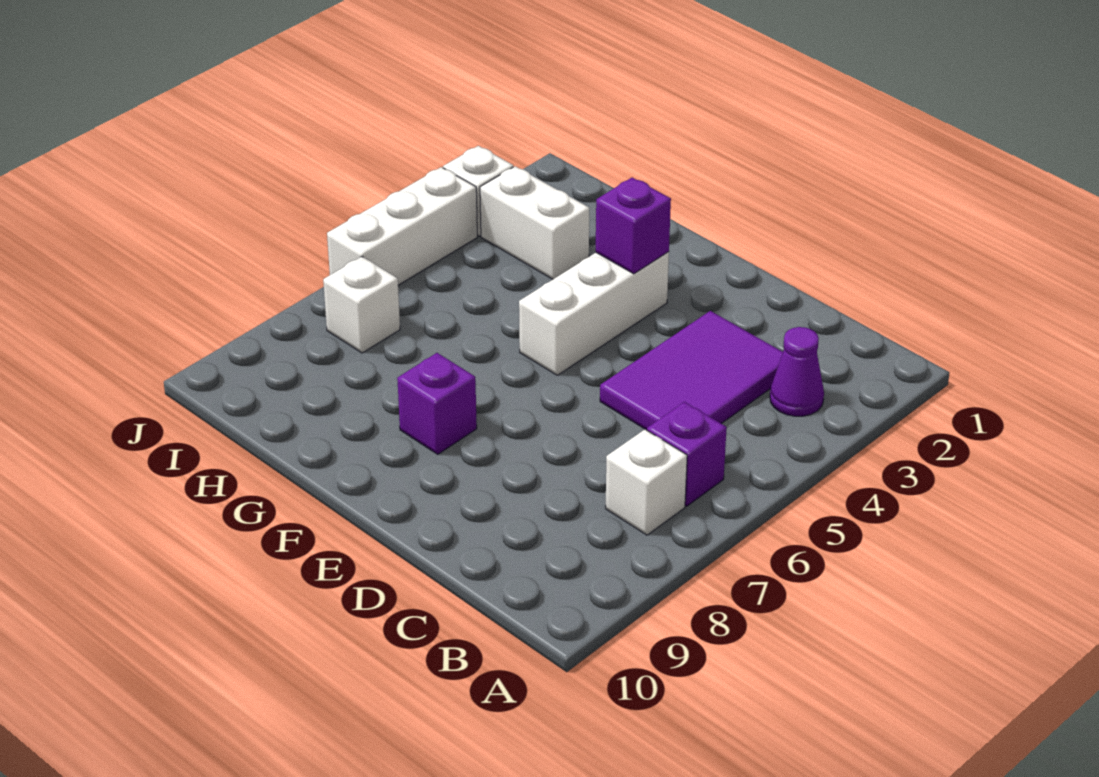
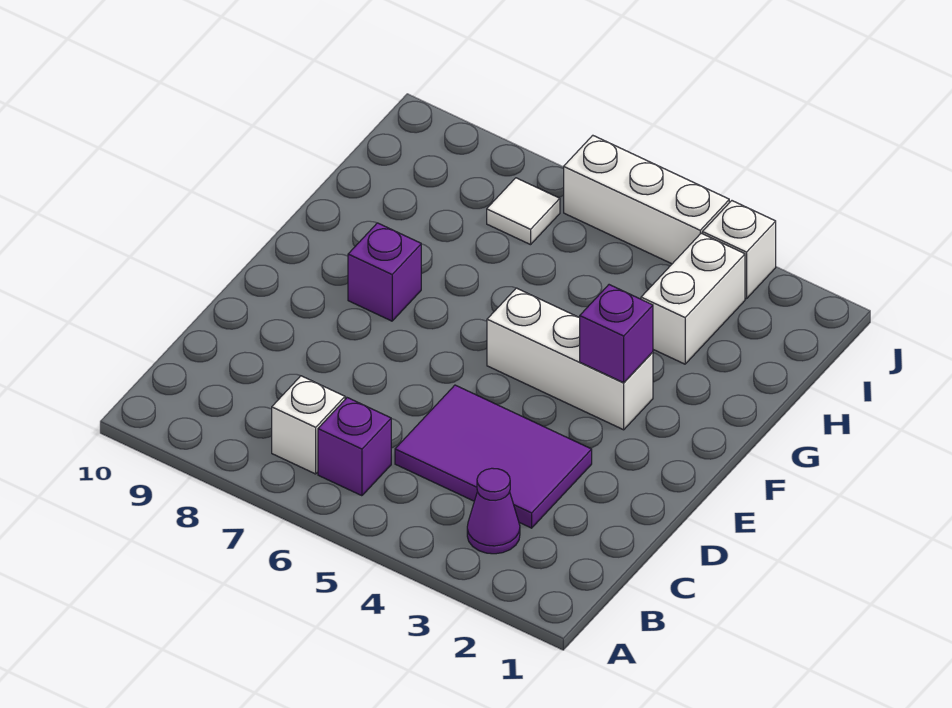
white brick I7 level 1 -> white tile I7 level 1

